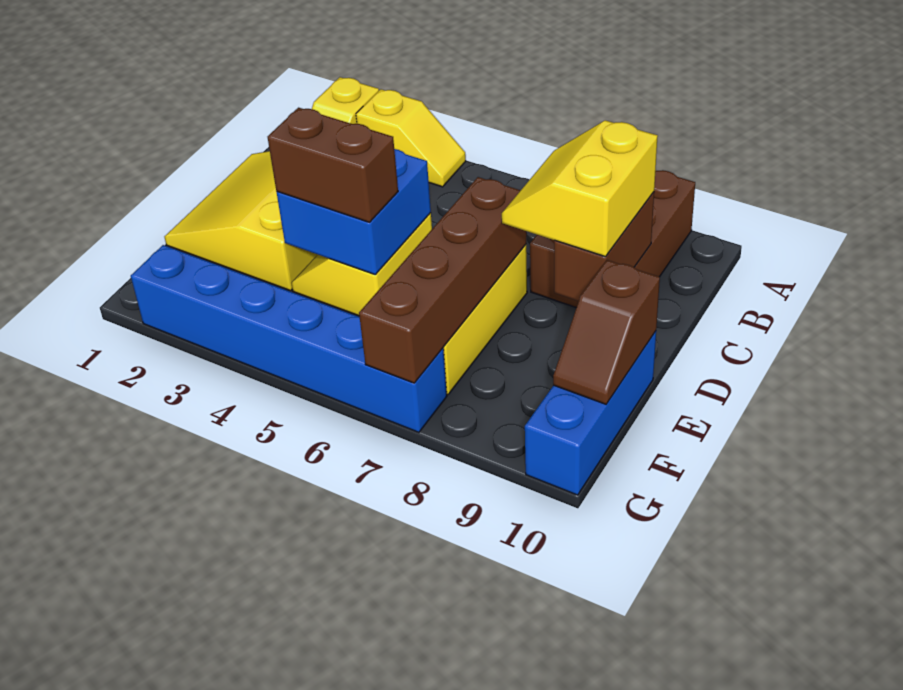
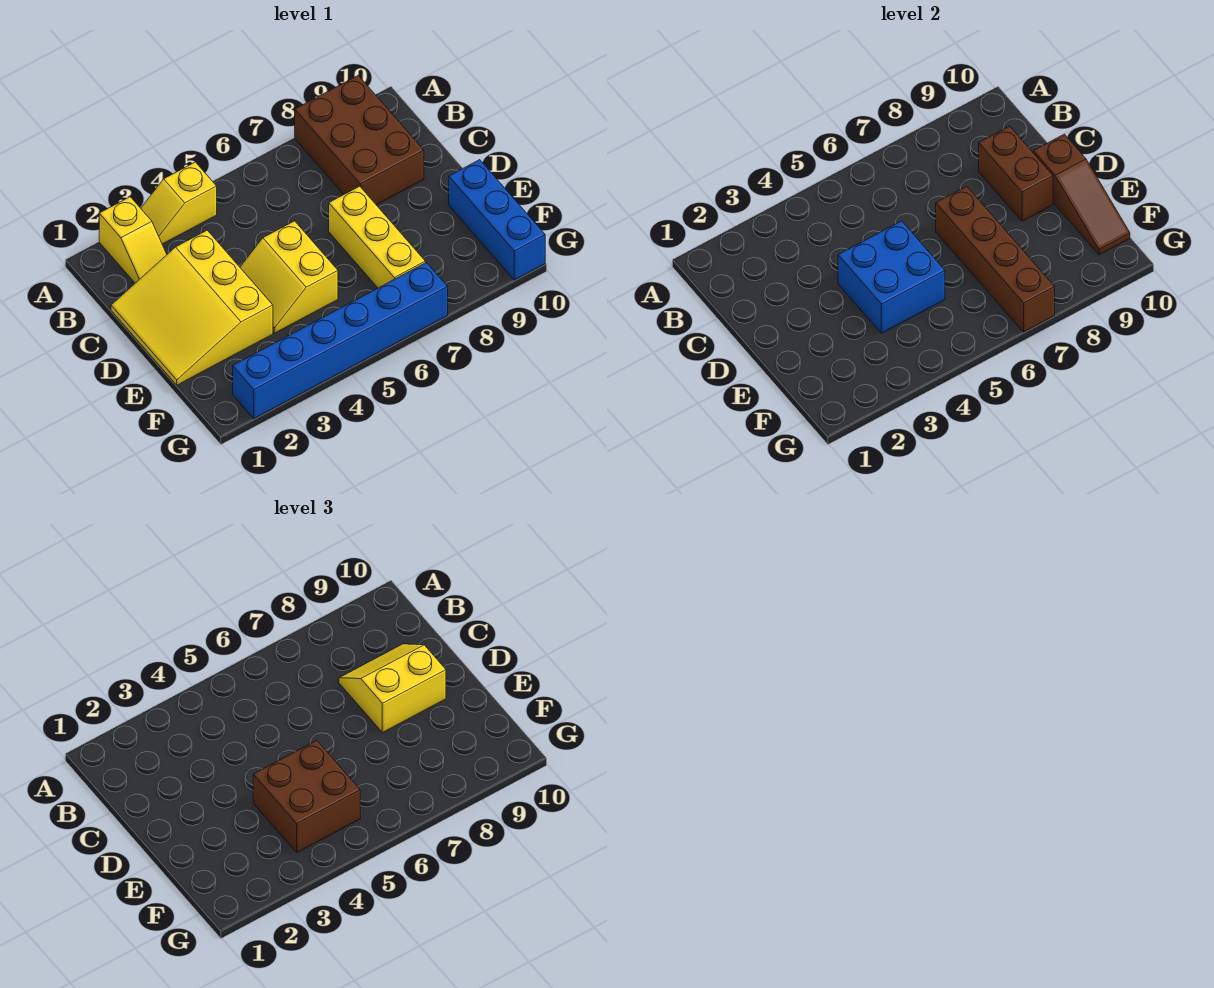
yellow slope A3:A4 level 1 top 3 -> yellow slope A3:A4 level 1 top 4
yellow slope C8:D9 level 3 top 9 -> yellow slope C8:D9 level 3 top D
brown brick E4:E5 level 3 -> brown brick E4:F5 level 3
brown slope E10:F10 level 2 top E -> brown slope D10:F10 level 2 top D

